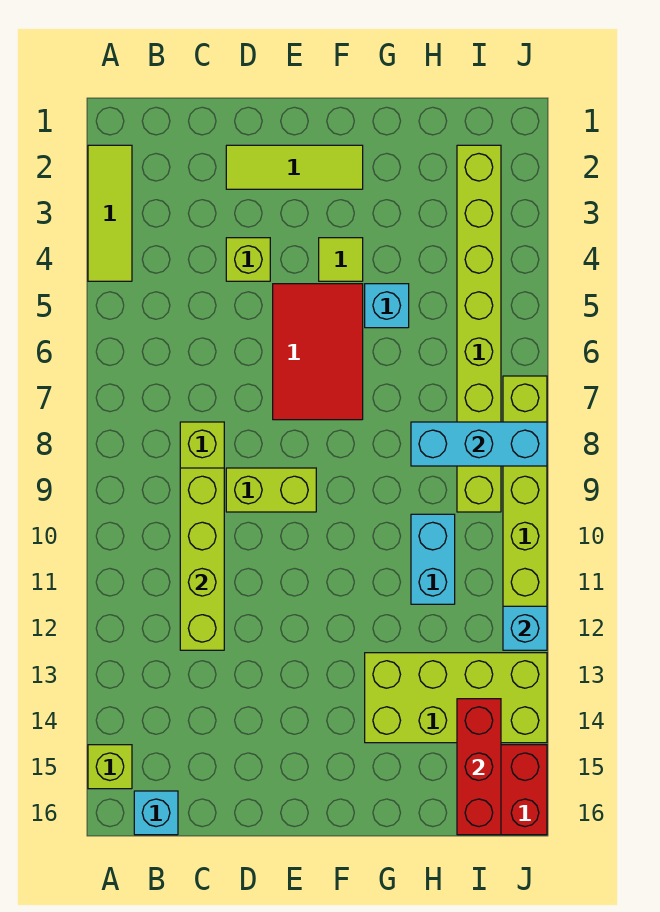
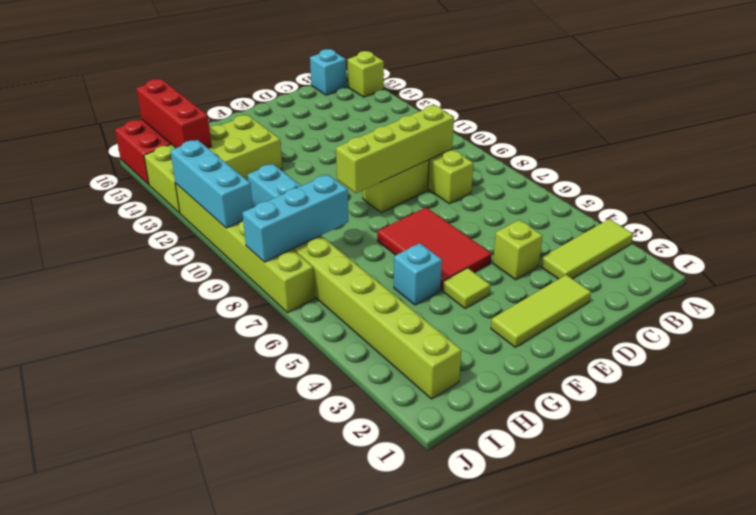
lime tile A2:A4 level 1 -> lime tile A3:C3 level 1
lime brick C9:C12 level 2 -> lime brick C9:F9 level 2
cyan brick J12 level 2 -> cyan brick J10:J12 level 2

